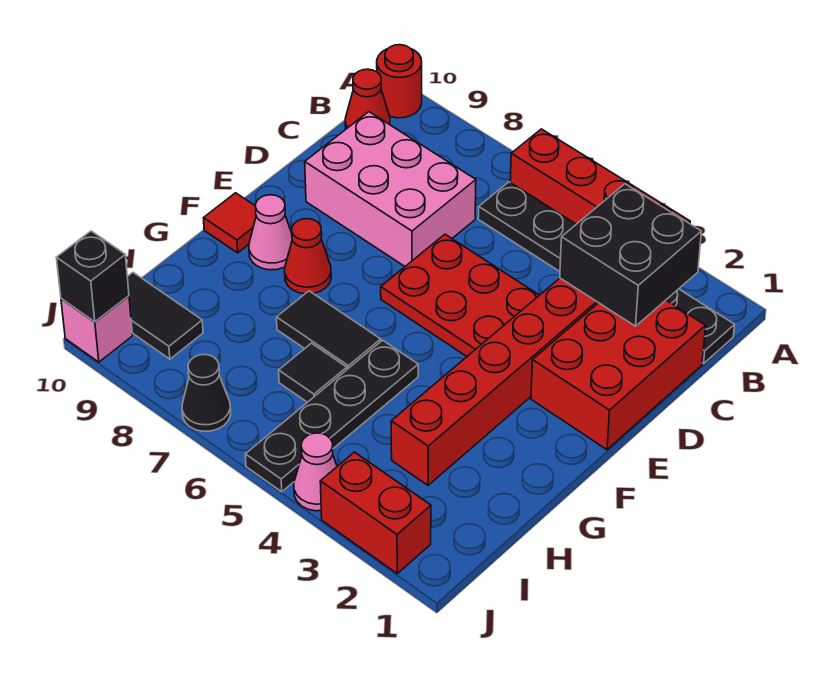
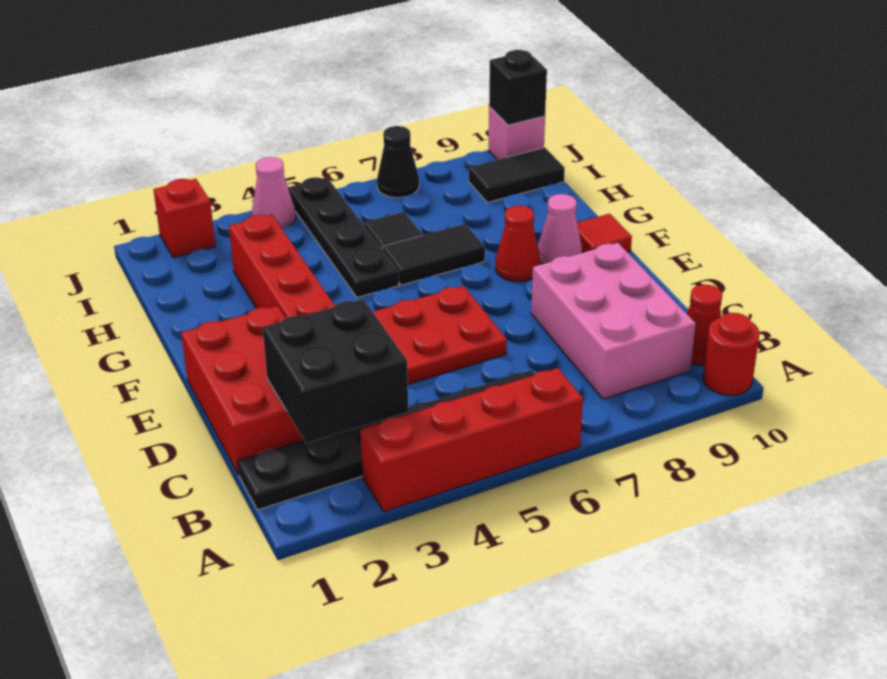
pink brick C7:D9 level 1 -> pink brick B8:D9 level 1
red brick J2:J3 level 1 -> red brick J2 level 1

